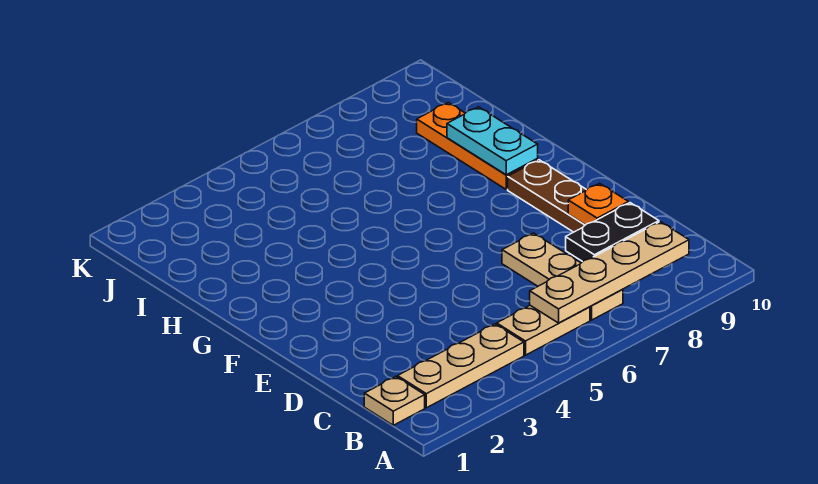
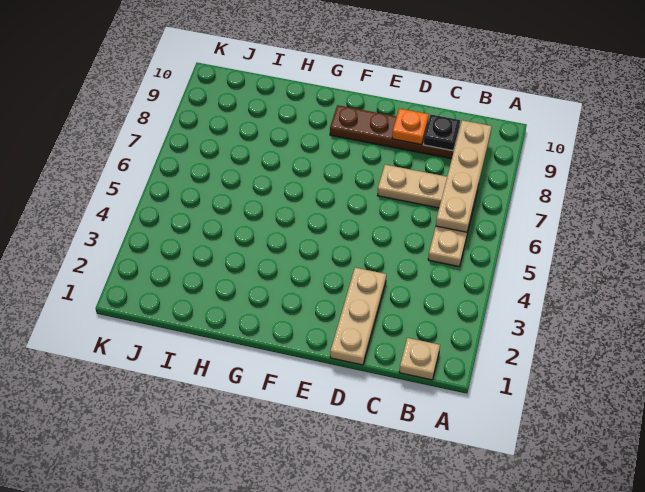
tan plate B2:B4 level 1 -> tan plate D1:D3 level 1
black plate C8:C9 level 2 -> black plate C9 level 2
orange plate G9:I9 level 1 -> none
cyan plate G9:H9 level 2 -> none

